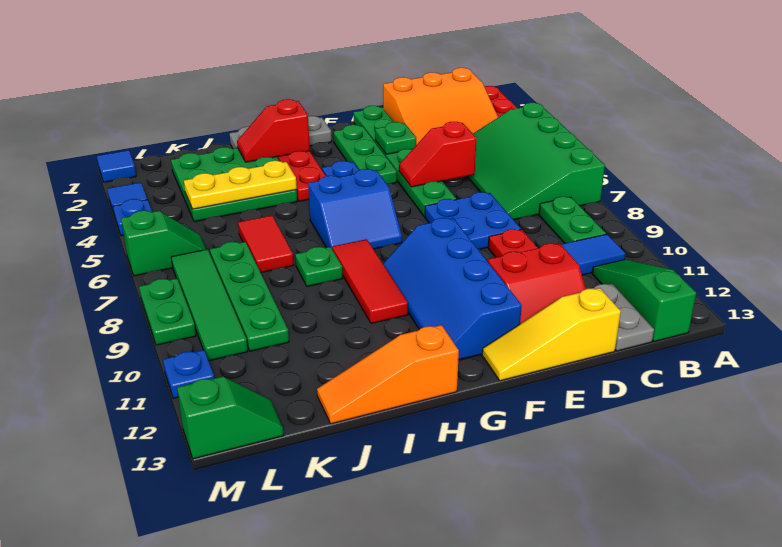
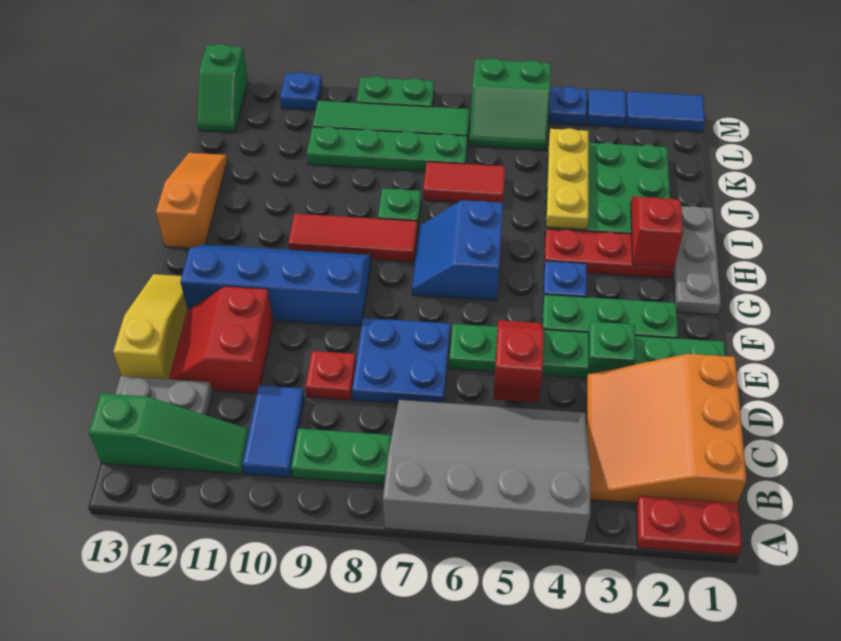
green slope A4:C7 level 1 top A -> grey slope A4:C7 level 1 top A
green slope L6:M6 level 1 top M -> green slope L5:M6 level 1 top M
blue tile M1 level 1 -> blue tile M1:M2 level 1

